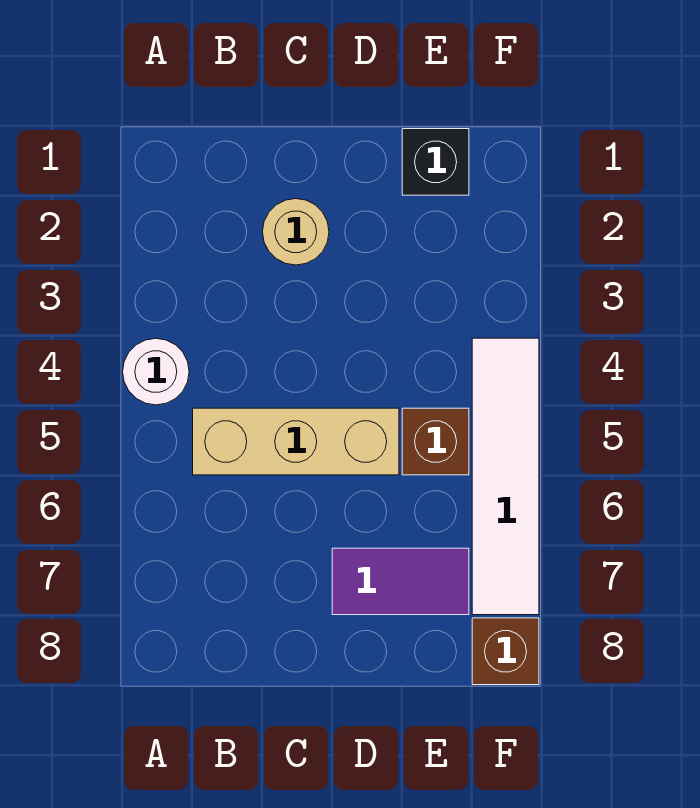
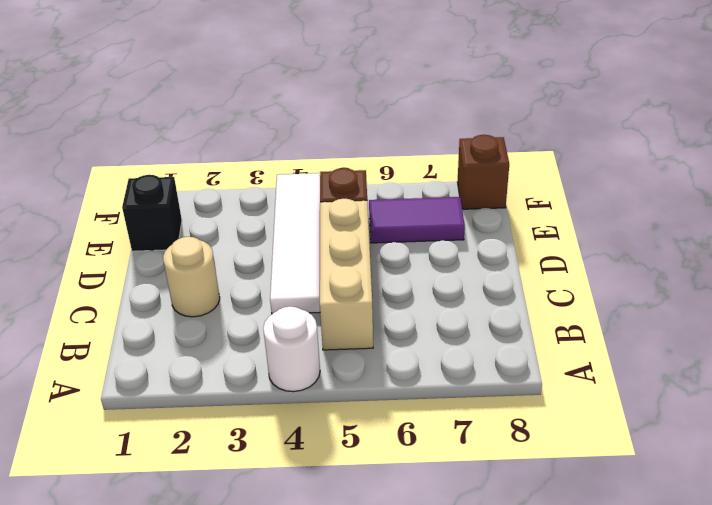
purple tile D7:E7 level 1 -> purple tile E6:E7 level 1
white tile F4:F7 level 1 -> white tile C4:F4 level 1

